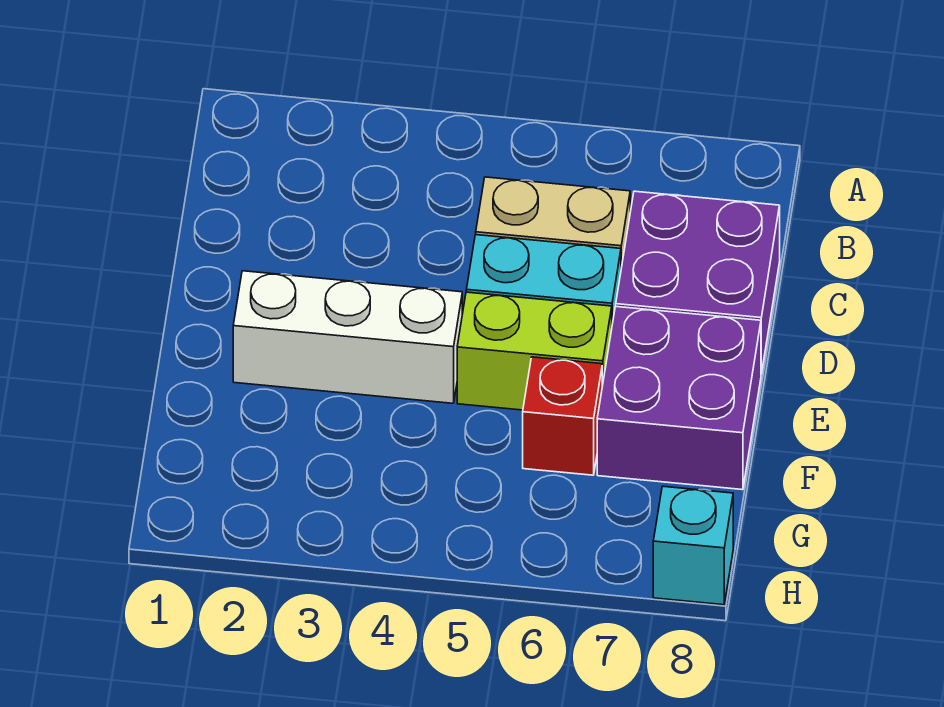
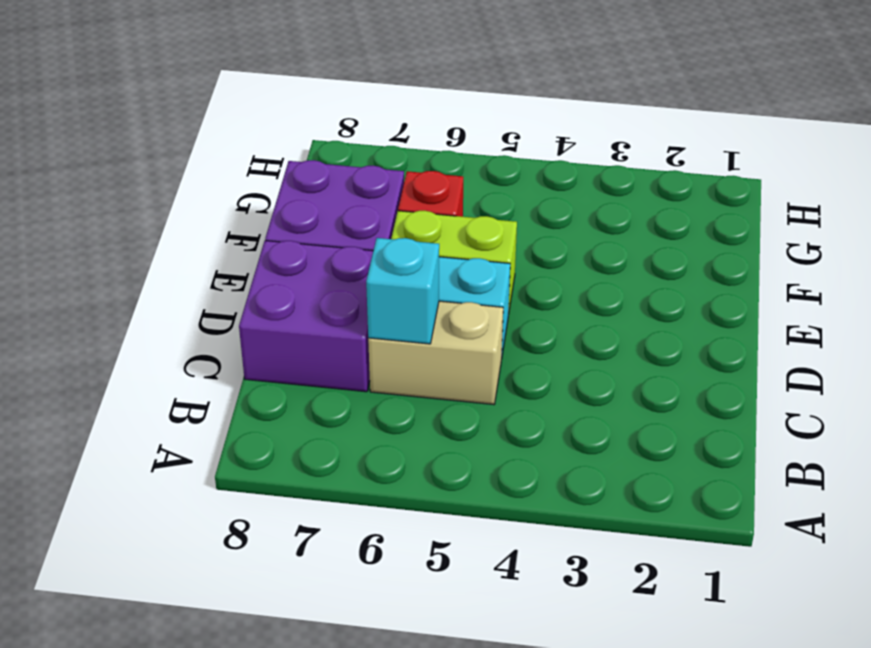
white brick E2:E4 level 1 -> none
cyan brick H8 level 1 -> cyan brick C6 level 2

